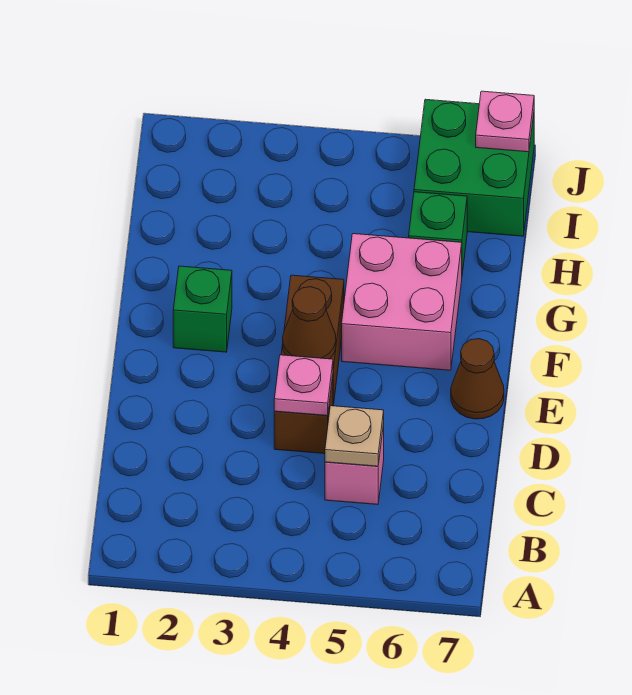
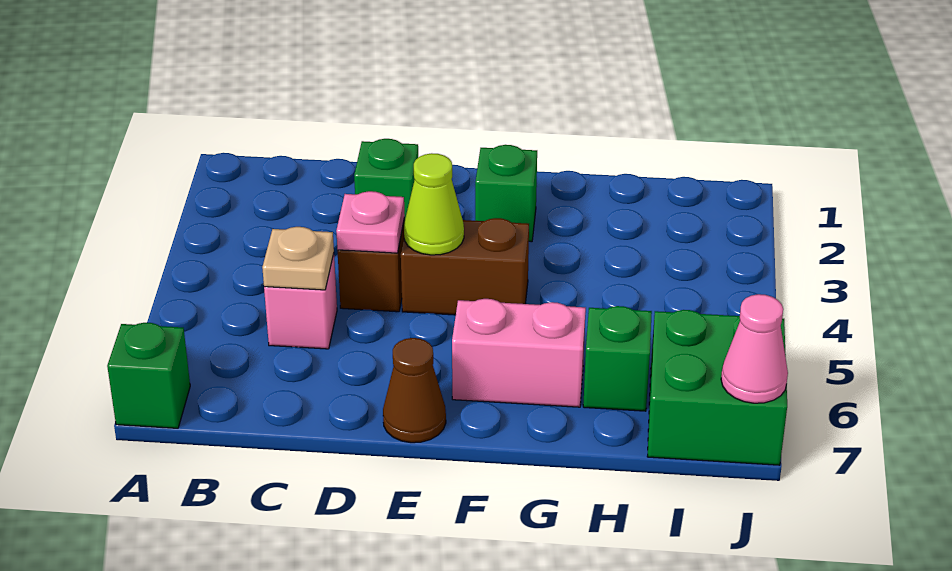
none -> green brick A7 level 1
none -> green brick D2 level 1
brown cone E4 level 2 -> lime cone E4 level 2
pink brick F5:G6 level 1 -> pink brick F6:G6 level 1
pink plate J7 level 2 -> pink cone J7 level 2

